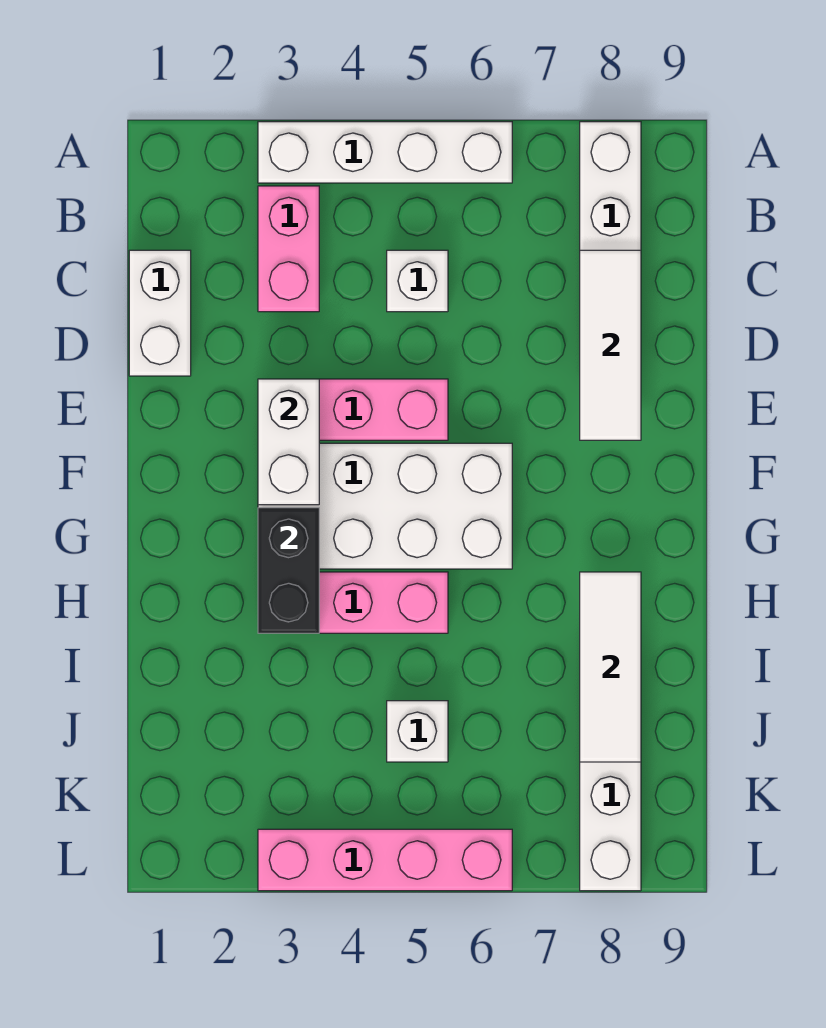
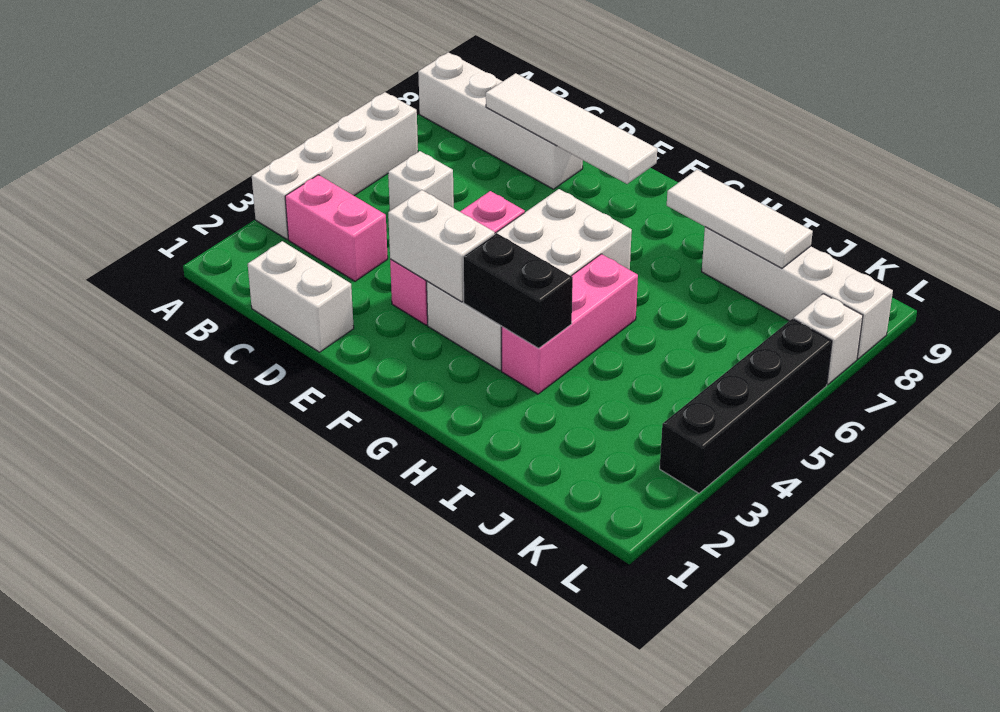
white tile C8:E8 level 2 -> white tile C8:F8 level 2
white brick J5 level 1 -> white brick L7 level 1
pink brick L3:L6 level 1 -> black brick L3:L6 level 1

